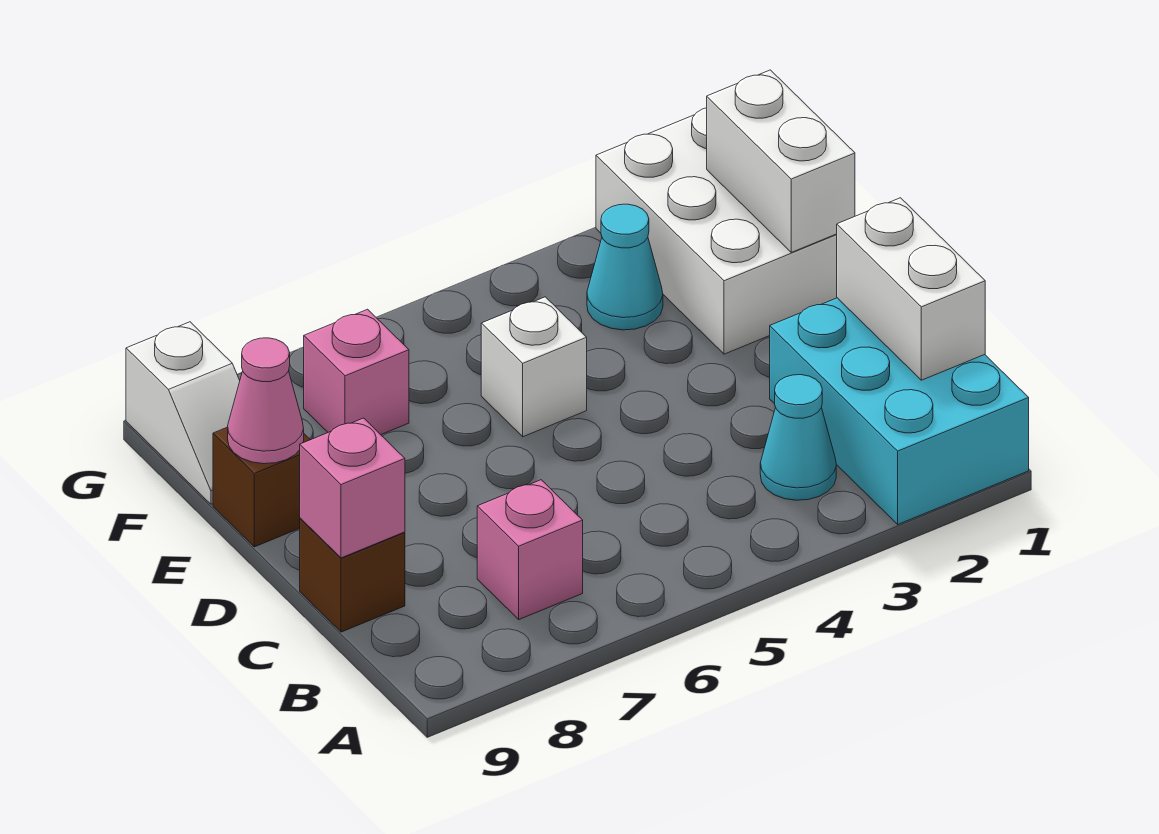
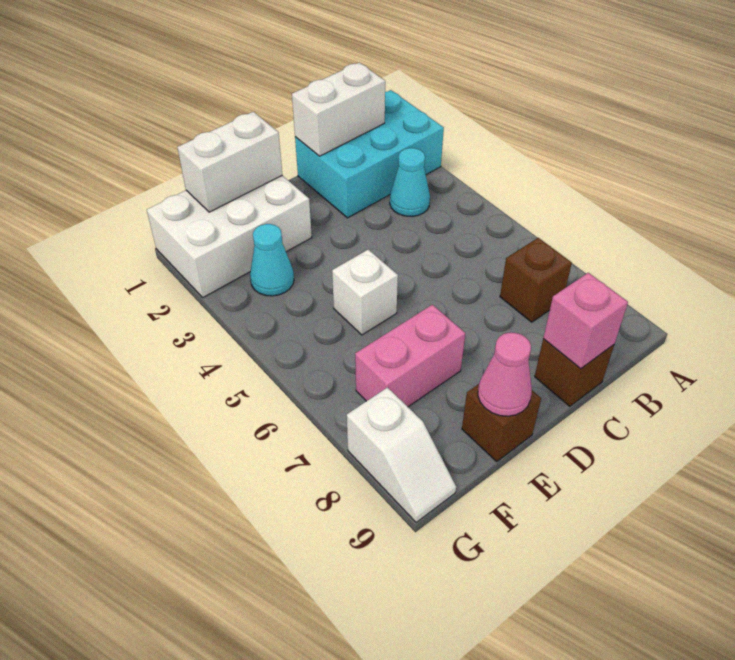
pink brick B7 level 1 -> brown brick B7 level 1
pink brick F7 level 1 -> pink brick E7:F7 level 1
white slope F9:G9 level 1 top G -> white slope G8:G9 level 1 top 8

